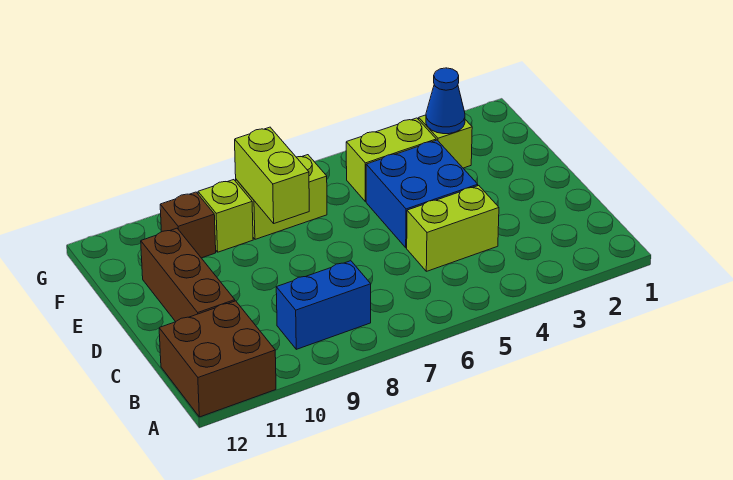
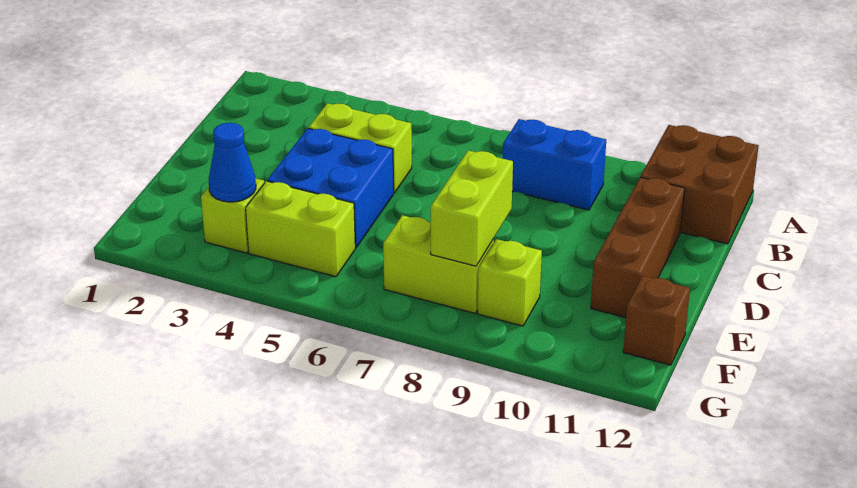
brown brick F10 level 1 -> brown brick F12 level 1

